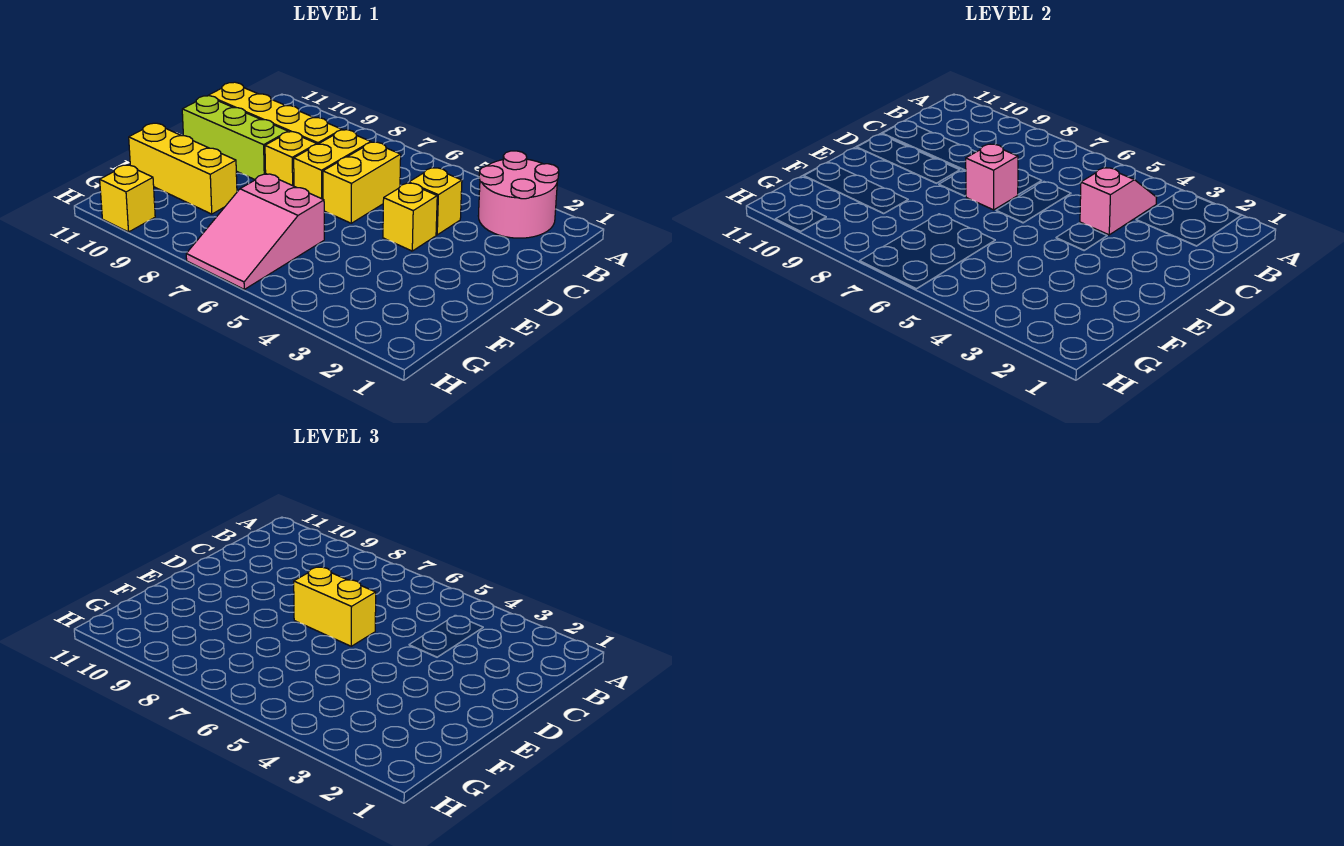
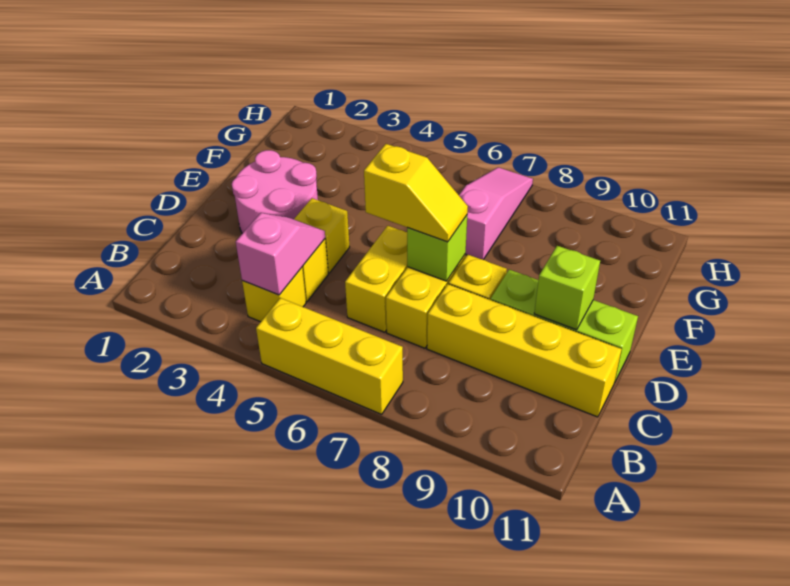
pink round brick A2:B3 level 1 -> pink round brick D2:E3 level 1
pink slope B4:C4 level 2 top C -> pink slope B4:C4 level 2 top B
yellow brick D6:D7 level 3 -> yellow slope D6:D7 level 3 top 6
pink brick D7 level 2 -> lime brick D7 level 2
none -> lime brick D10 level 2
pink slope F6:H7 level 1 top F -> pink slope F7:H7 level 1 top F
yellow brick F9:F11 level 1 -> yellow brick A5:A7 level 1
yellow brick H10 level 1 -> yellow brick B4 level 1

